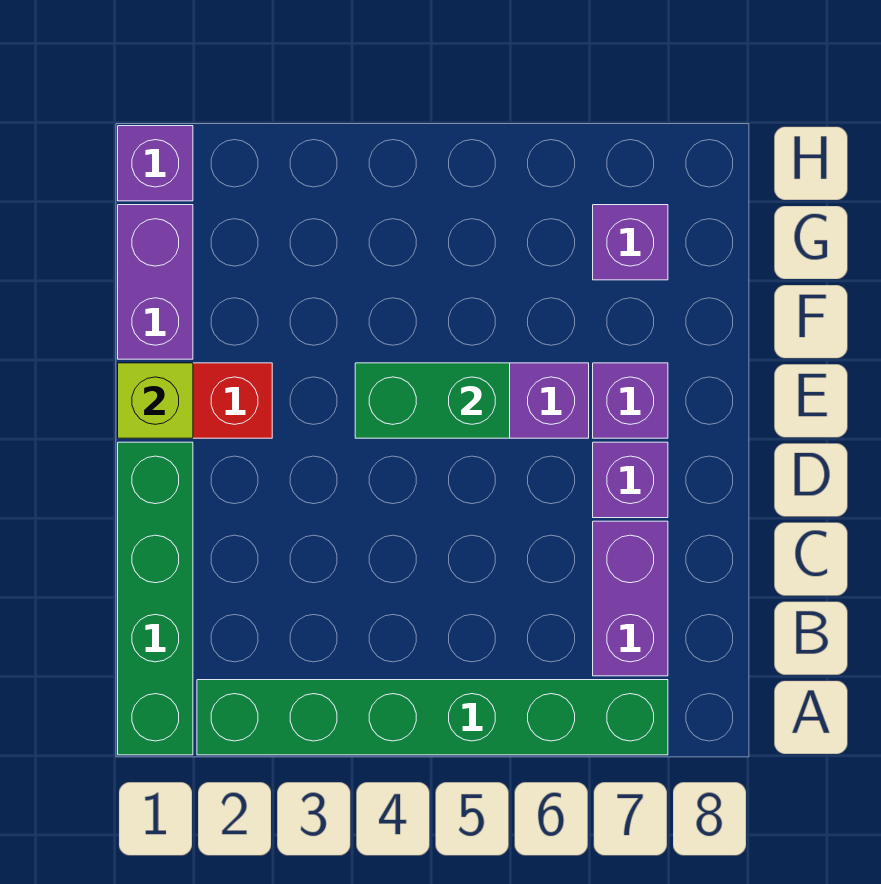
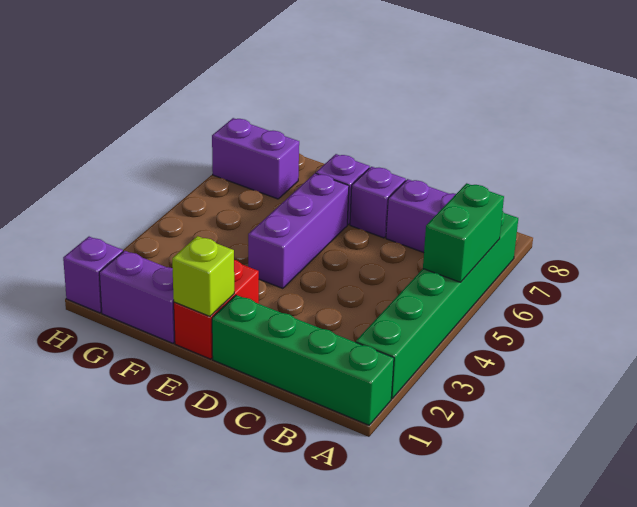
green brick E4:E5 level 2 -> green brick A5:A6 level 2
purple brick G7 level 1 -> purple brick G7:H7 level 1

